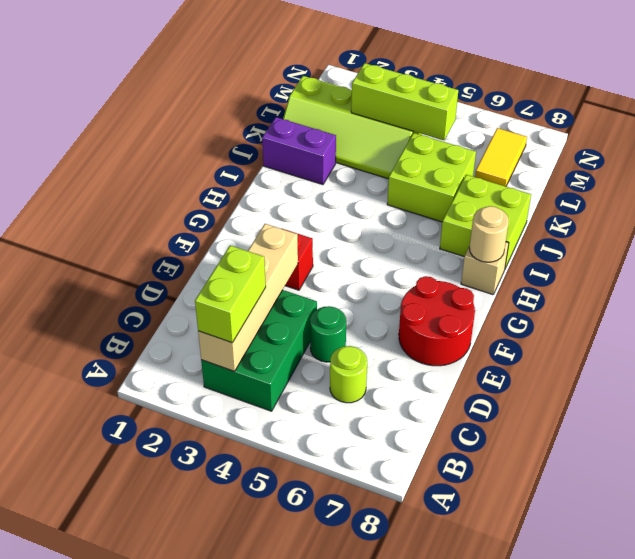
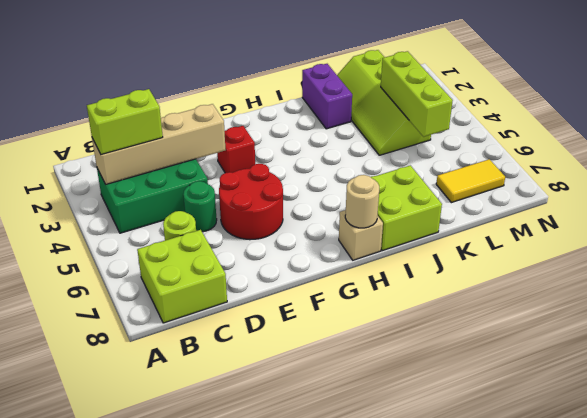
red round brick E7:F8 level 1 -> red round brick E5:F6 level 1
lime brick J5:K6 level 1 -> lime brick B7:C8 level 1

